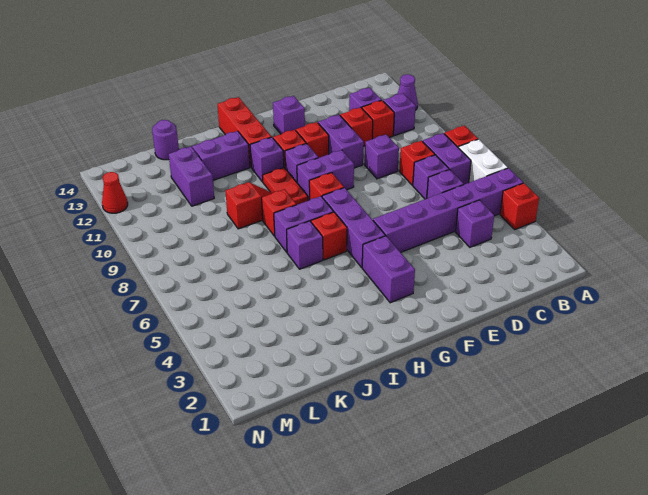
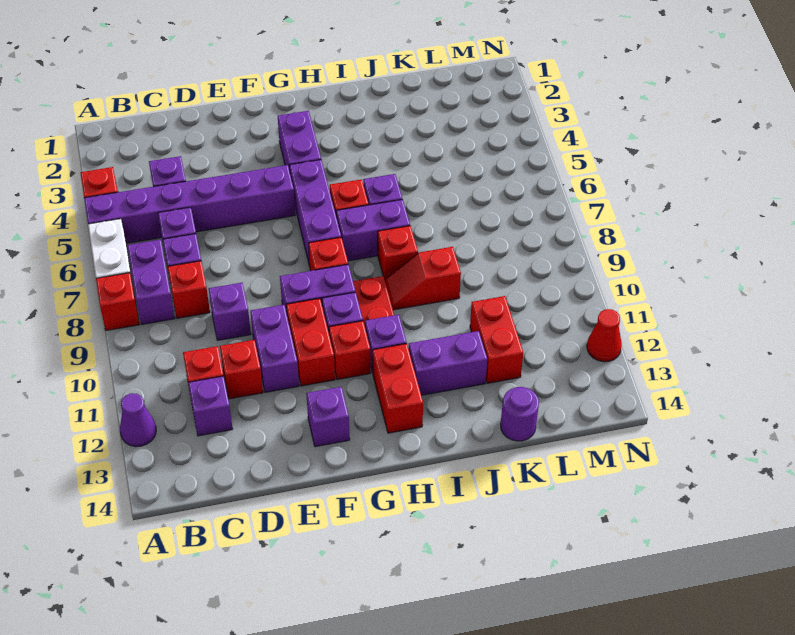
purple brick B11 level 1 -> none
red brick F11 level 1 -> red brick F10:F11 level 1
red brick H12:H14 level 1 -> red brick H12:H13 level 1
purple brick K11:K12 level 1 -> red brick K11:K12 level 1

